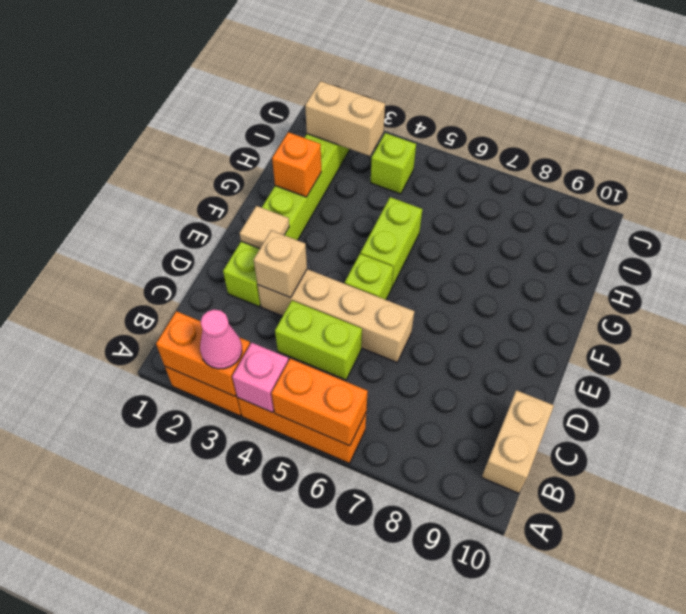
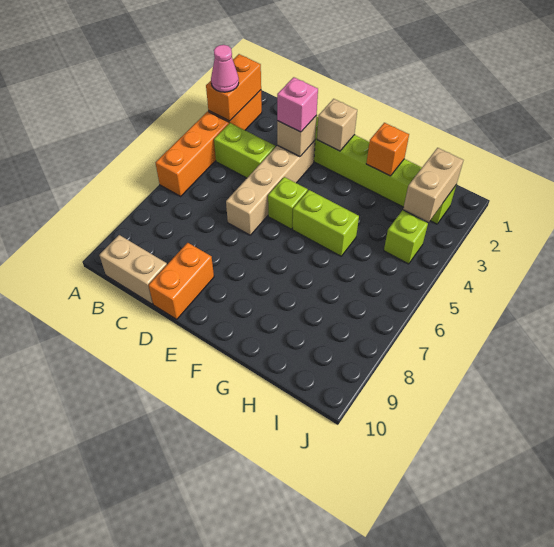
pink brick A4 level 2 -> pink brick D3 level 3
orange brick A5:A6 level 2 -> orange brick D9:D10 level 1
lime brick C4:C5 level 1 -> lime brick B4:C4 level 1
tan tile E2 level 2 -> tan brick E2 level 2

